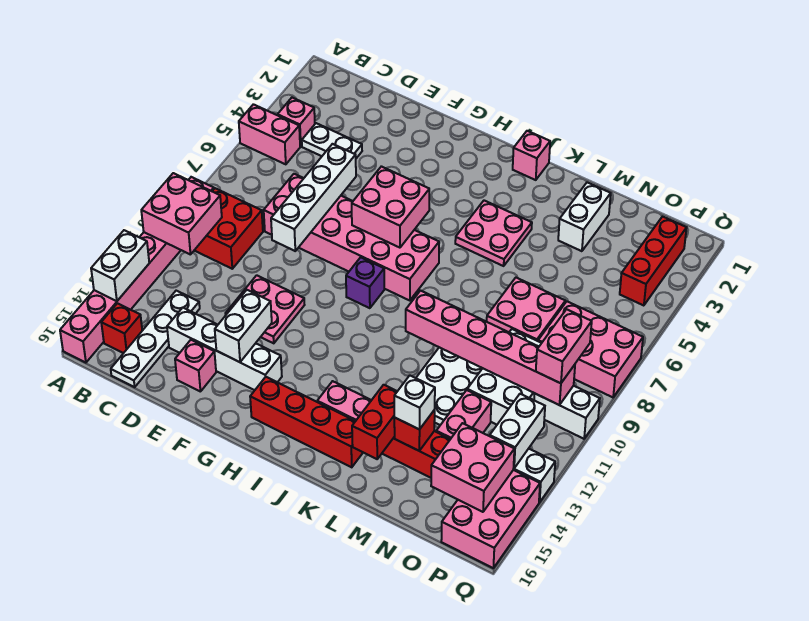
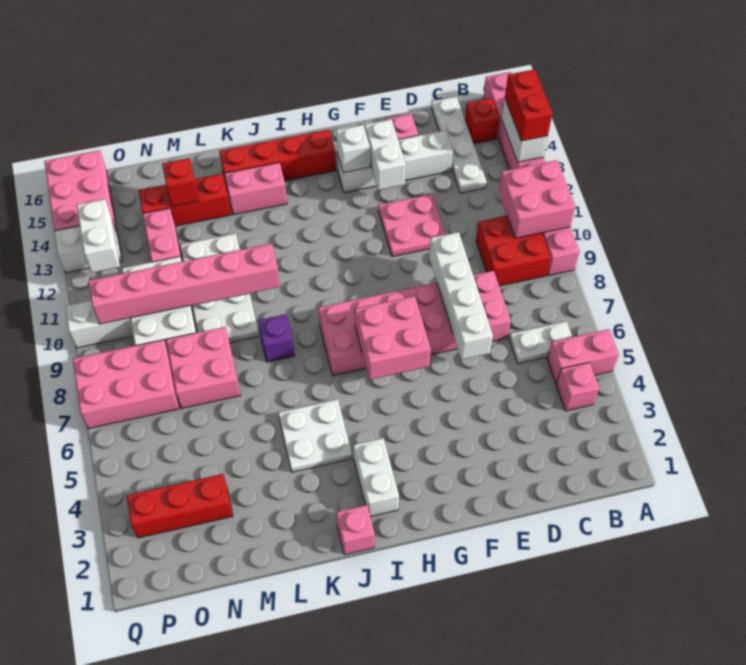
white plate C4:D4 level 1 -> white plate B6:C6 level 1
purple brick H9 level 1 -> purple brick K8 level 1
pink plate J4:K5 level 1 -> white plate J4:K5 level 1
red brick L14:L15 level 2 -> red brick A13:A14 level 3
white brick M2:M3 level 1 -> white brick I2:I3 level 1
white brick M14 level 3 -> white brick G14 level 2
pink brick O14:P15 level 2 -> none
red brick P2:P4 level 1 -> red brick N3:P3 level 1
pink brick P9:P10 level 3 -> none

